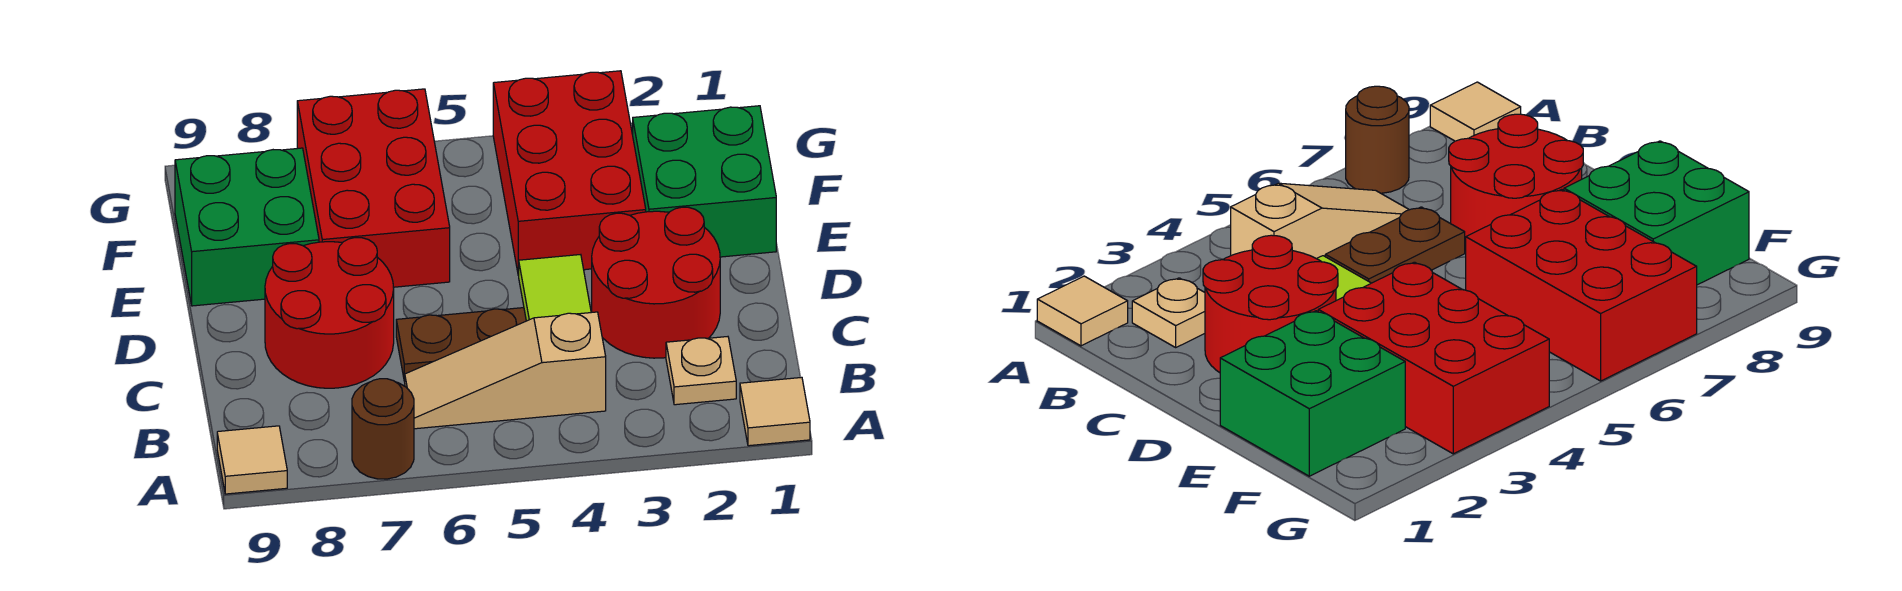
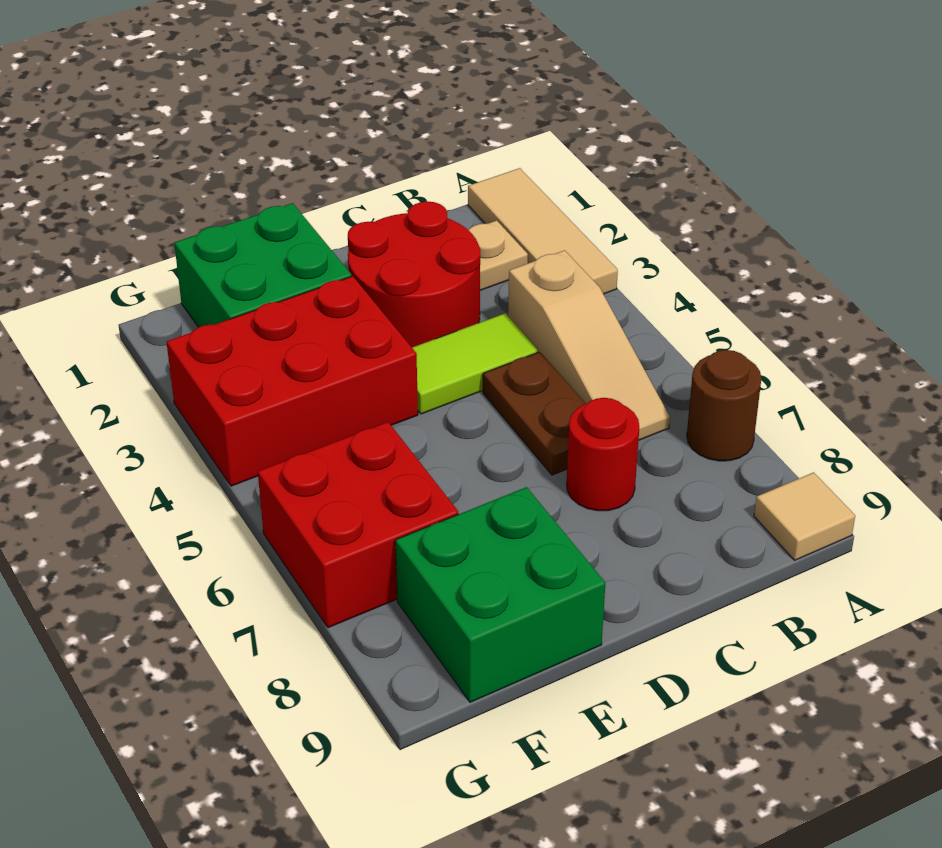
tan tile A1 level 1 -> tan tile A1:A3 level 1
red round brick C7:D8 level 1 -> red round brick C7 level 1
red brick E6:G7 level 1 -> red brick F6:G7 level 1

